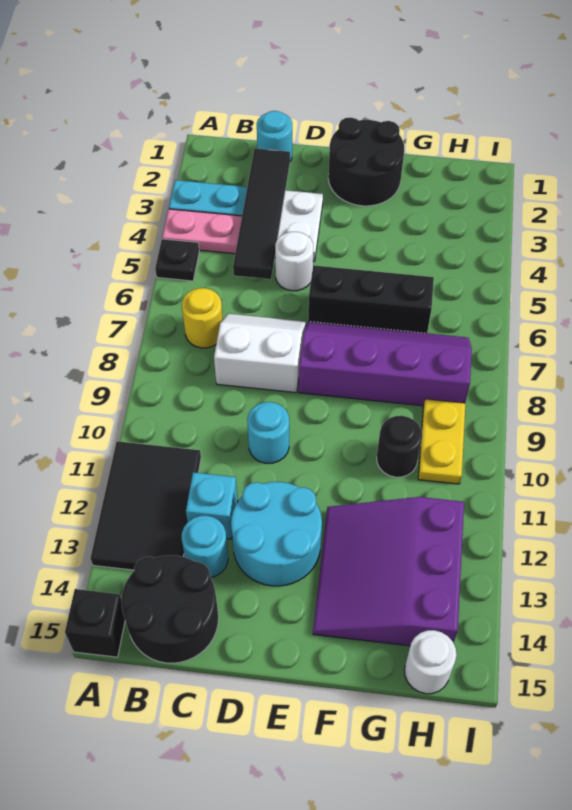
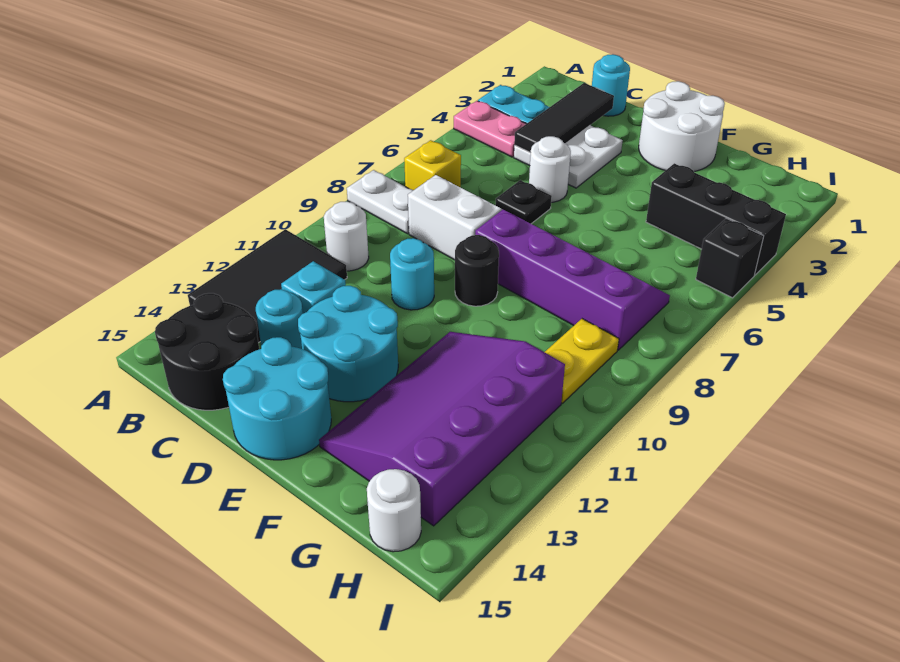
black plate A5 level 1 -> black plate D6 level 1
none -> white plate A8:B8 level 1
black brick A15 level 1 -> black brick I5 level 1
yellow round brick B7 level 1 -> yellow brick B7 level 1
none -> white round brick B10 level 1
black tile C2:C5 level 2 -> black tile C2:C4 level 2
none -> cyan round brick D14:E15 level 1
black round brick E1:F2 level 1 -> white round brick E1:F2 level 1
black brick E6:G6 level 1 -> black brick G4:I4 level 1
purple slope F12:H14 level 1 top H -> purple slope F11:H14 level 1 top H
black round brick G10 level 1 -> black round brick E9 level 1

